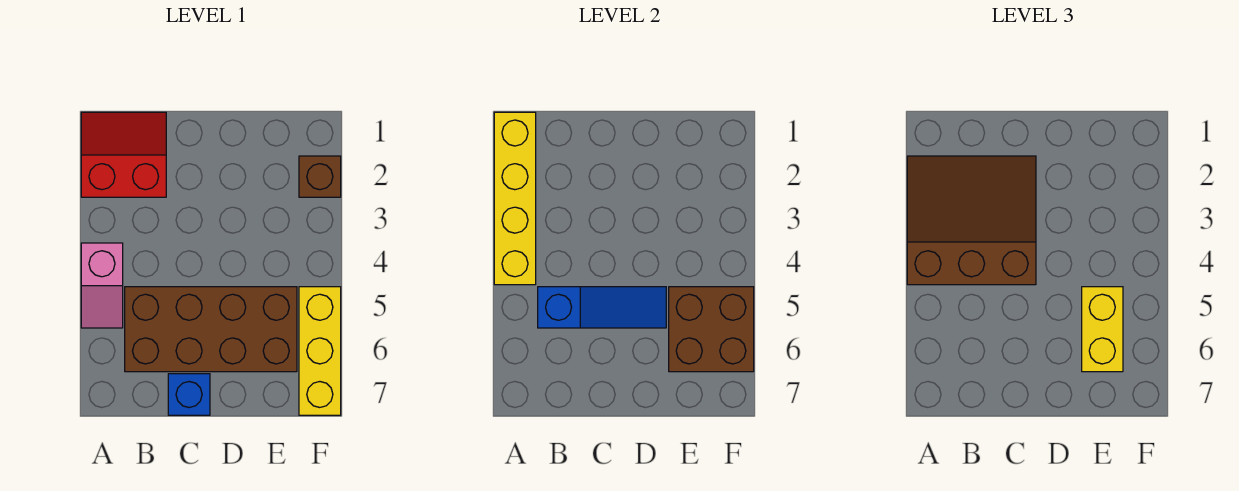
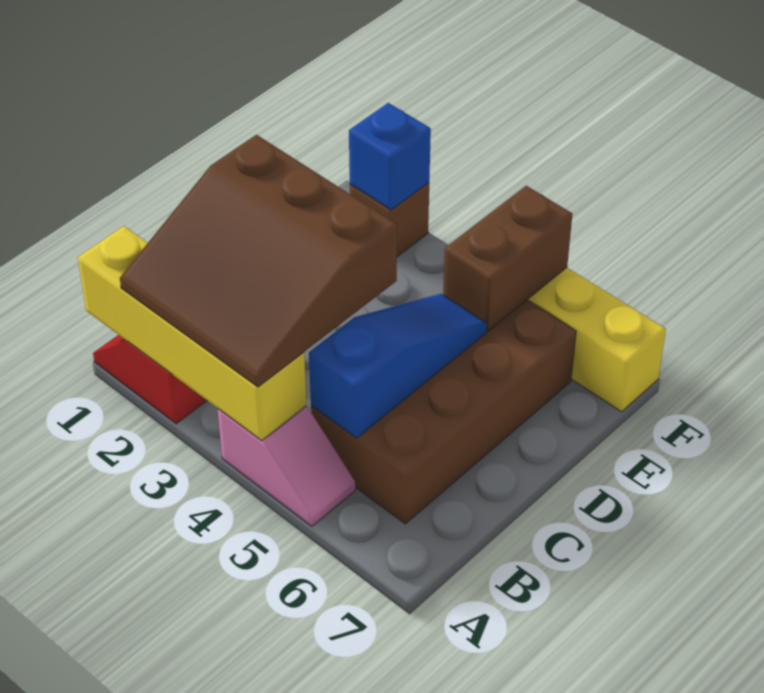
brown slope A2:C4 level 3 top 4 -> brown slope A2:C4 level 3 top C
blue brick C7 level 1 -> blue brick F2 level 2
brown brick E5:F6 level 2 -> brown brick E5:F5 level 2
yellow brick E5:E6 level 3 -> none

